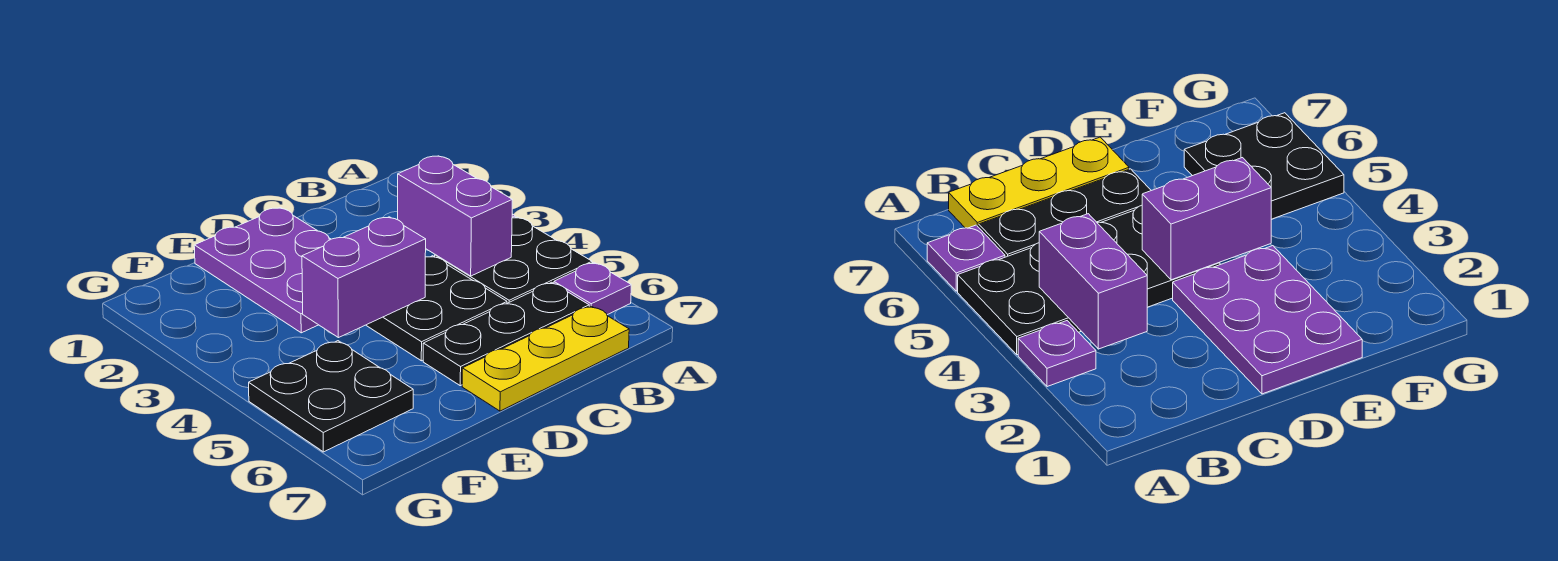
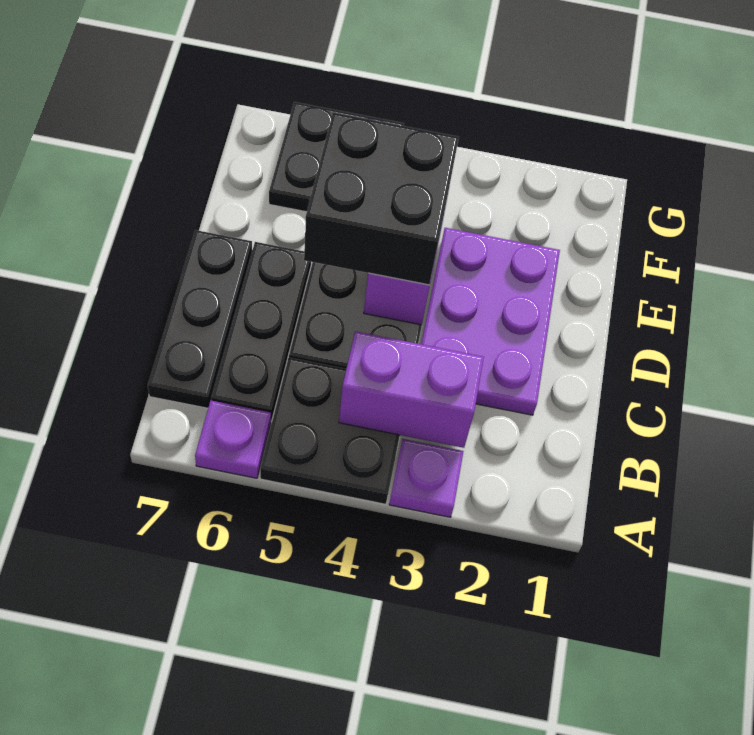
yellow plate B7:D7 level 1 -> black plate B7:D7 level 1
purple plate D1:E3 level 1 -> purple plate C2:E3 level 1
none -> black brick D4:E5 level 3

